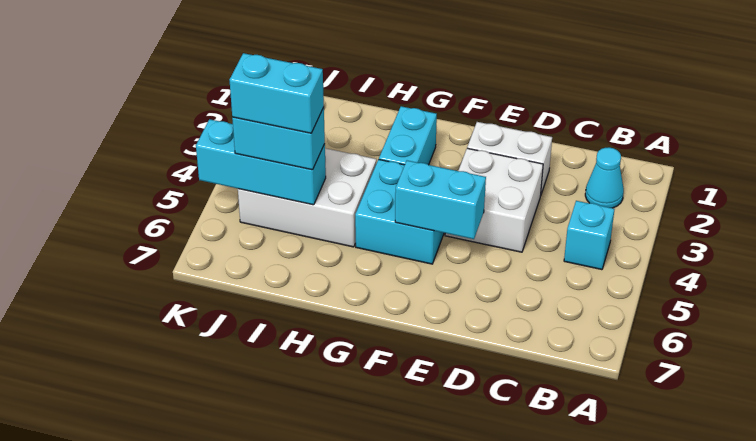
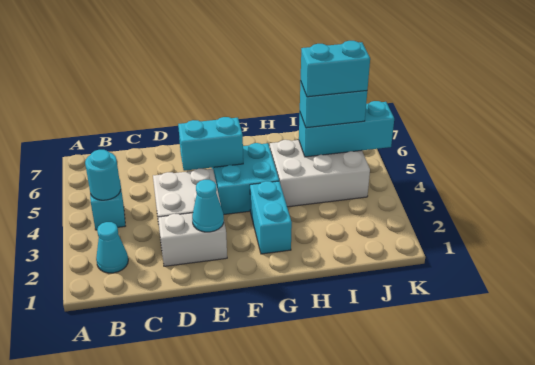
none -> cyan round brick B4 level 2
none -> cyan cone E2 level 2

